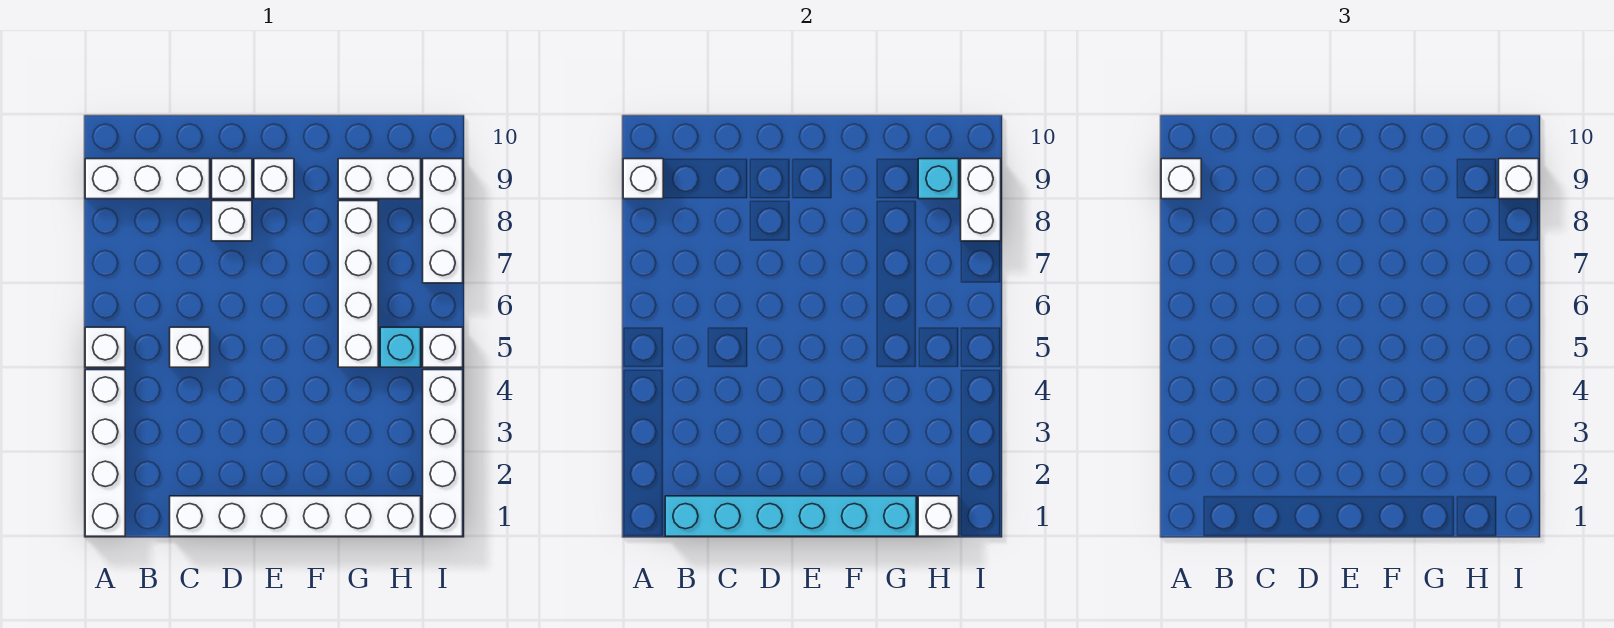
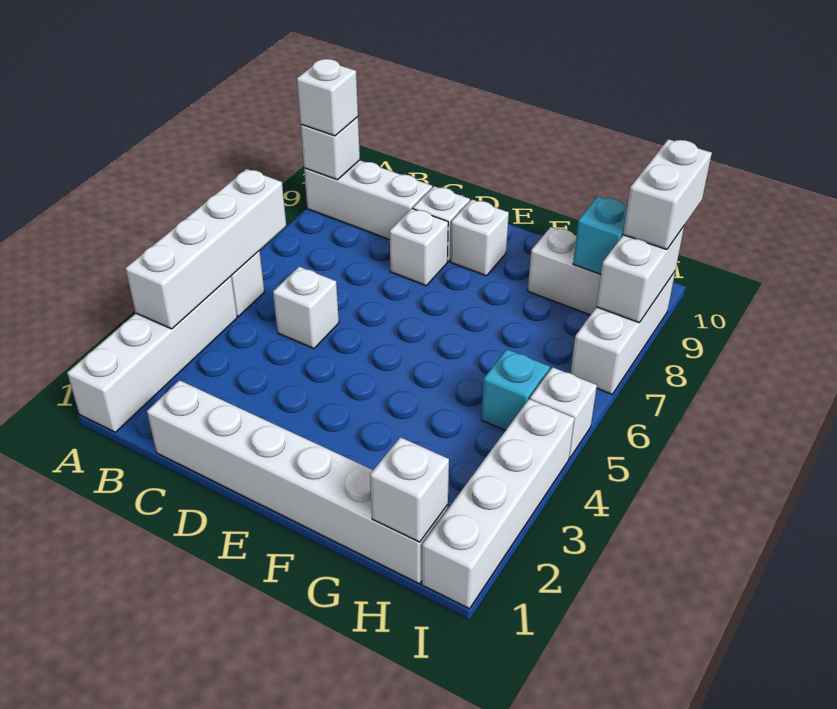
cyan brick B1:G1 level 2 -> none
white brick G5:G8 level 1 -> white brick A3:A6 level 2
white brick I9 level 3 -> white brick I9:I10 level 3

